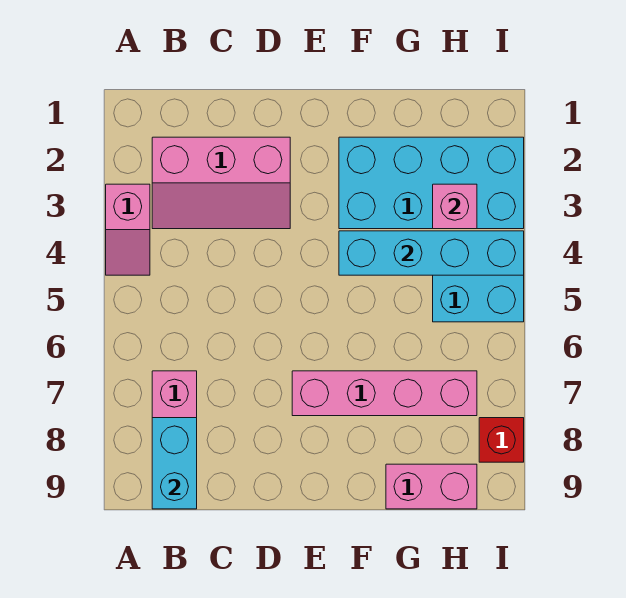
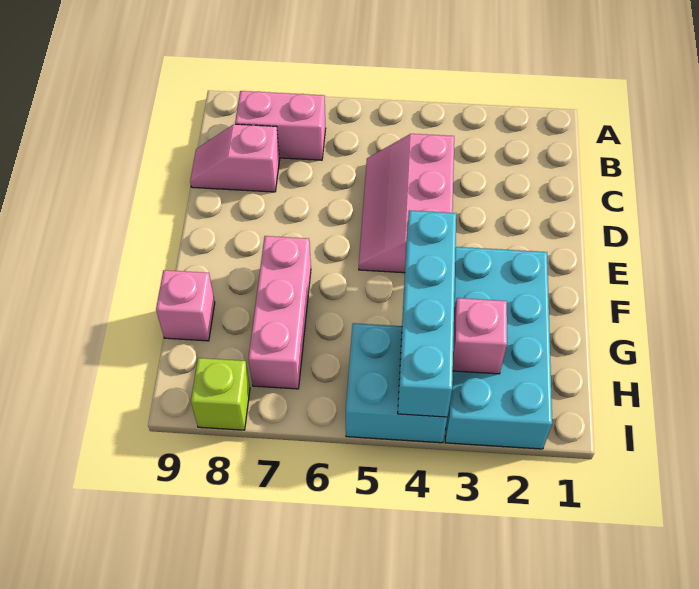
pink slope A3:A4 level 1 top 3 -> pink slope C8:C9 level 1 top 8
pink slope B2:D3 level 1 top 2 -> pink slope C4:E5 level 1 top 4
cyan brick B8:B9 level 2 -> none
pink brick E7:H7 level 1 -> pink brick F7:H7 level 1
pink brick G9:H9 level 1 -> pink brick G9 level 1
red brick I8 level 1 -> lime brick I8 level 1

